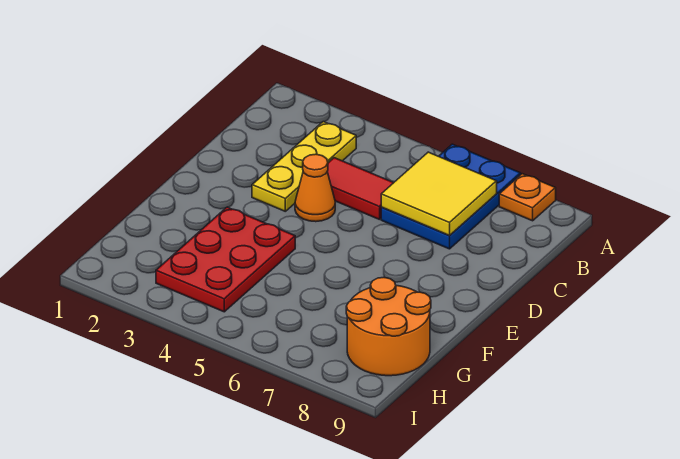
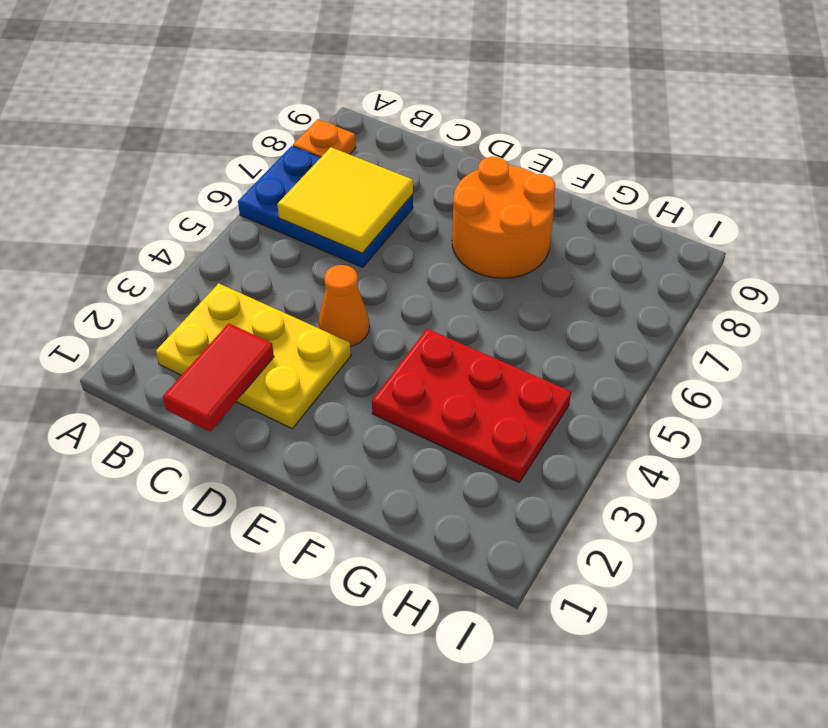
yellow plate B3:D3 level 1 -> yellow plate B2:D3 level 1
red tile C4:C5 level 1 -> red tile C1:C2 level 2
orange round brick G8:H9 level 1 -> orange round brick E7:F8 level 1

